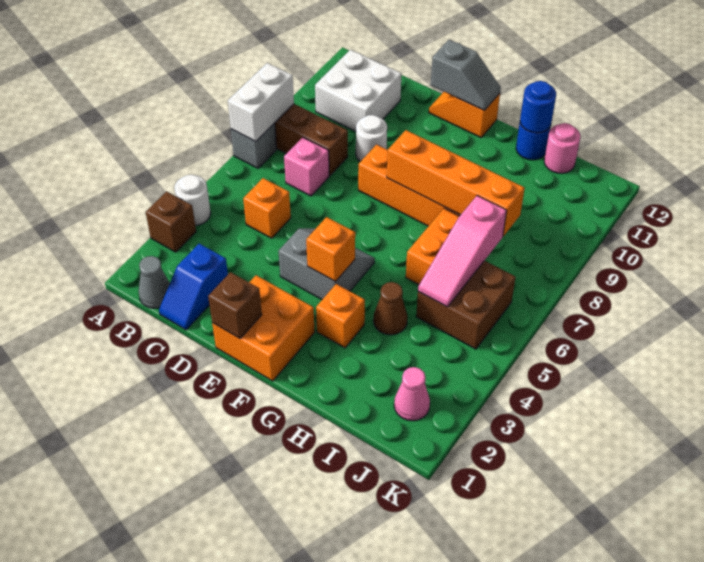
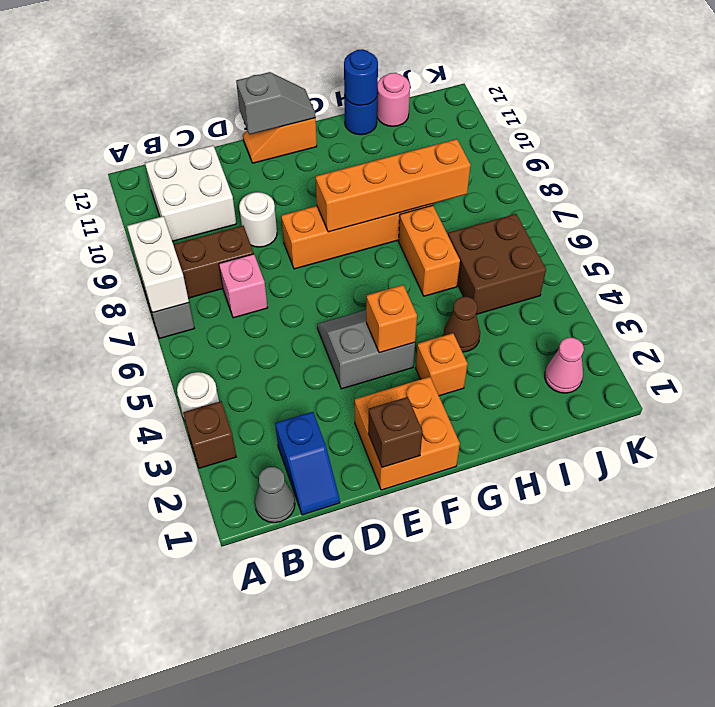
orange brick C5 level 1 -> none
pink slope I5:I7 level 2 top 7 -> none

